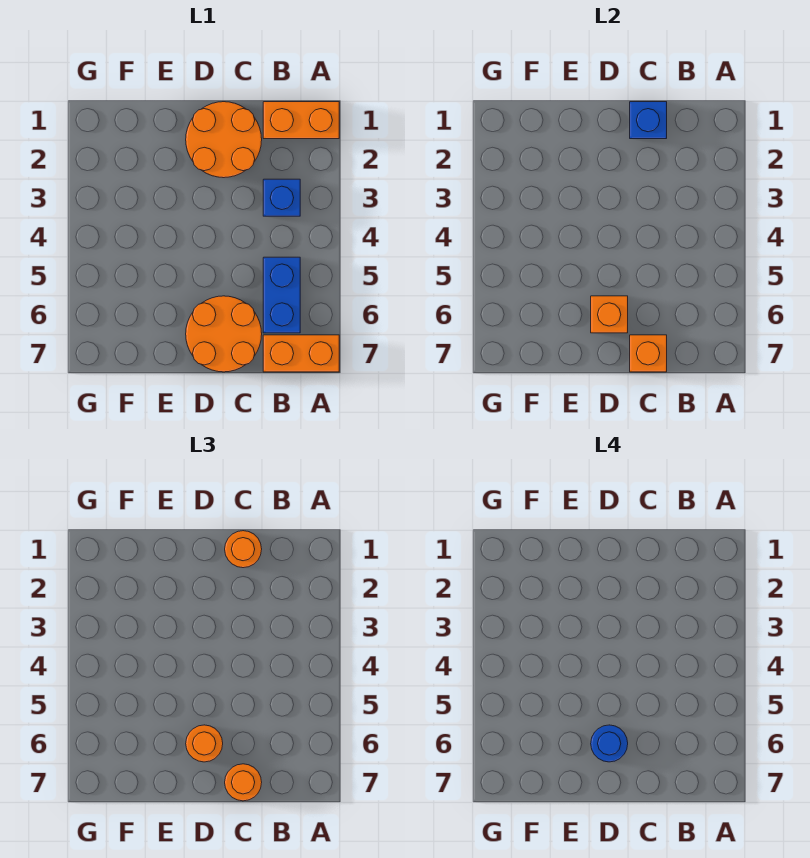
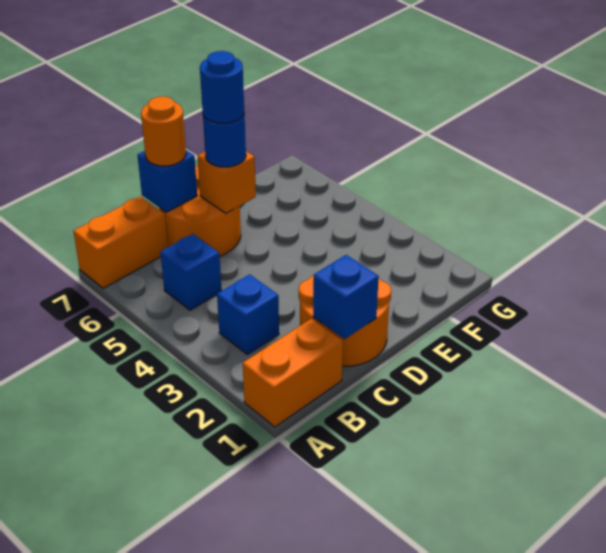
blue brick B5:B6 level 1 -> blue brick B5 level 1
orange round brick C1 level 3 -> none
orange brick C7 level 2 -> blue brick C7 level 2
orange round brick D6 level 3 -> blue round brick D6 level 3

